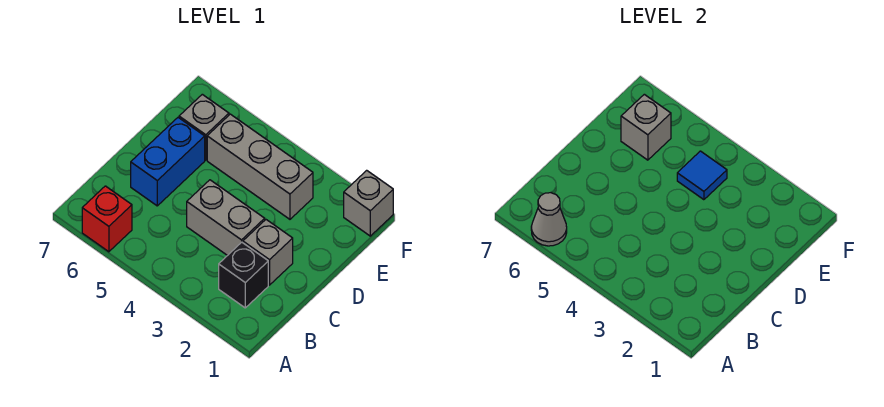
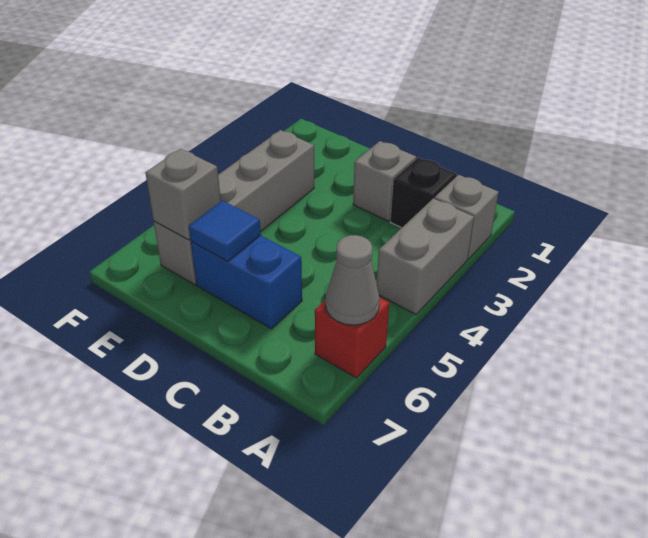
grey brick C3:C4 level 1 -> grey brick A3:A4 level 1
blue tile E4 level 2 -> blue tile D6 level 2
grey brick F1 level 1 -> grey brick A2 level 1

